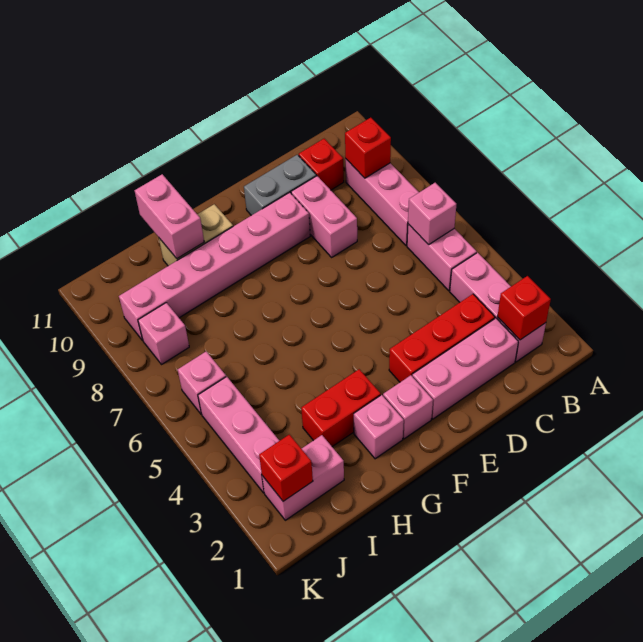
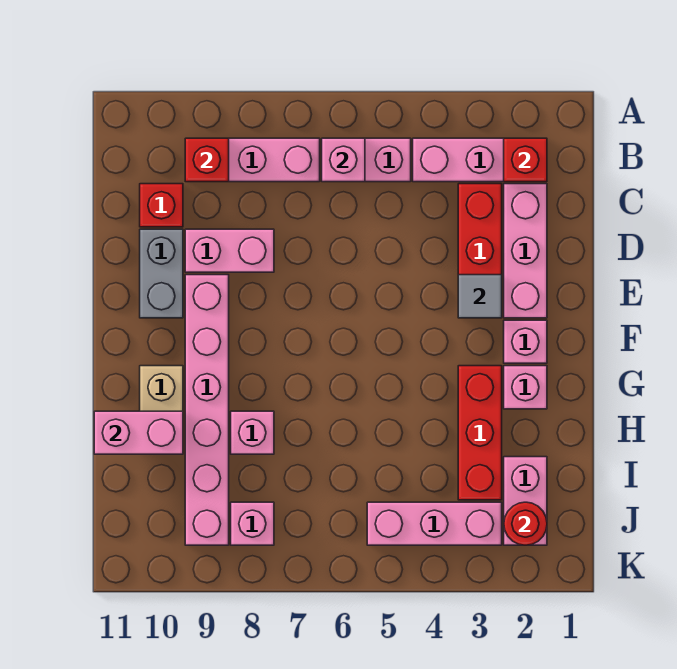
none -> grey tile E3 level 2
red brick G3:H3 level 1 -> red brick G3:I3 level 1
red brick J2 level 2 -> red round brick J2 level 2
pink brick J6 level 1 -> pink brick H8 level 1

